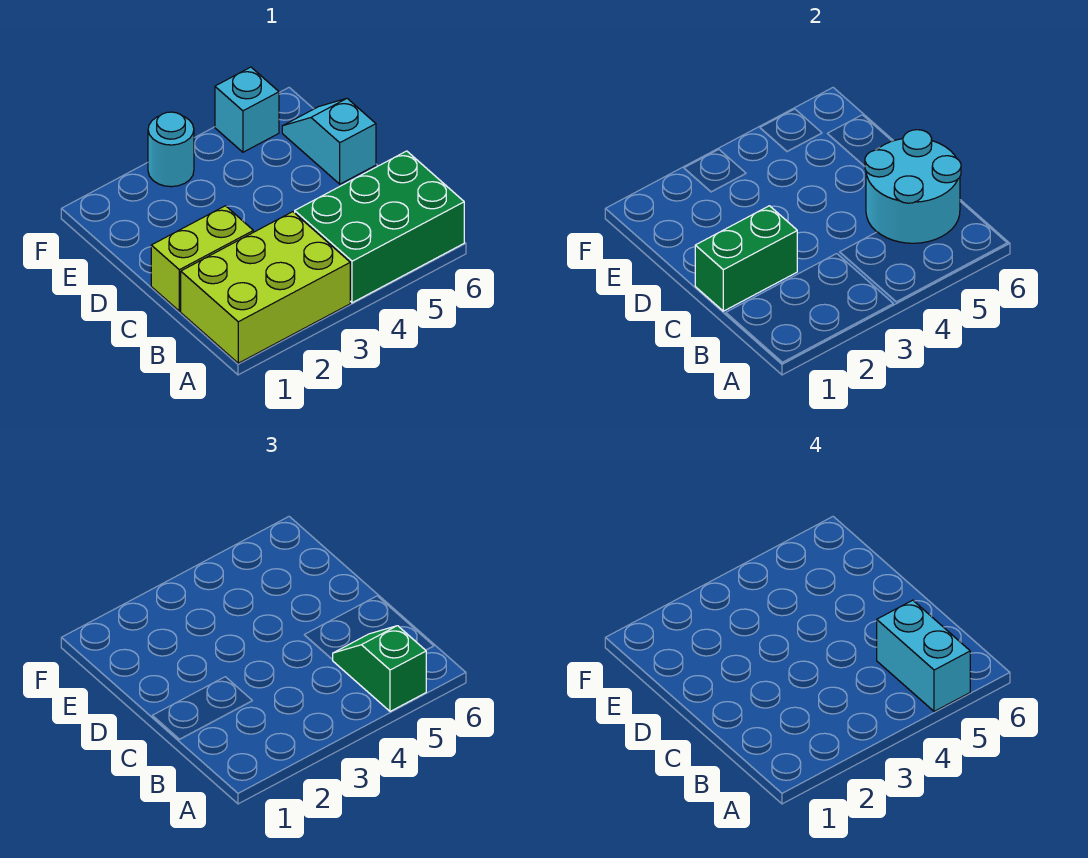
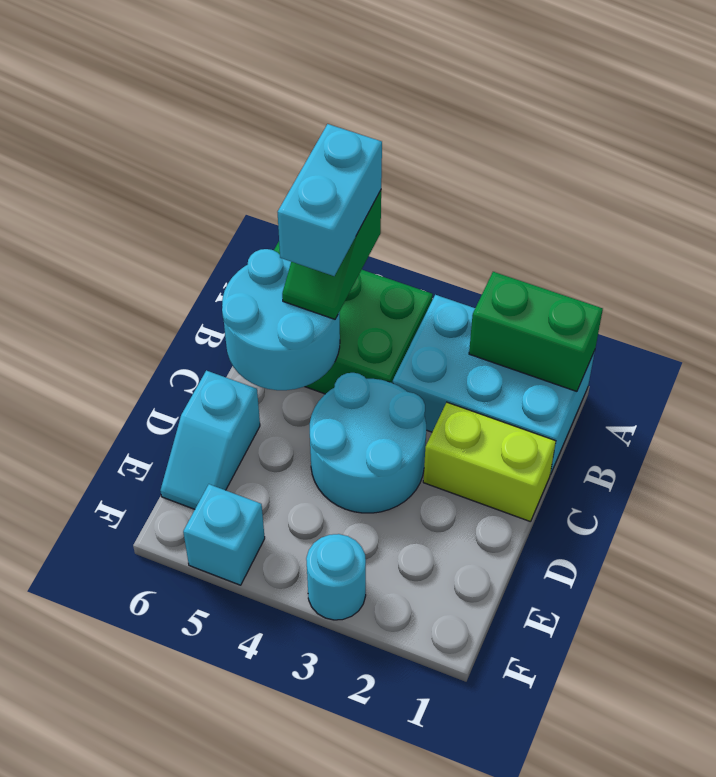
lime brick A1:B3 level 1 -> cyan brick A1:B3 level 1
green brick C1:C2 level 2 -> green brick A1:A2 level 2
none -> cyan round brick C3:D4 level 1

